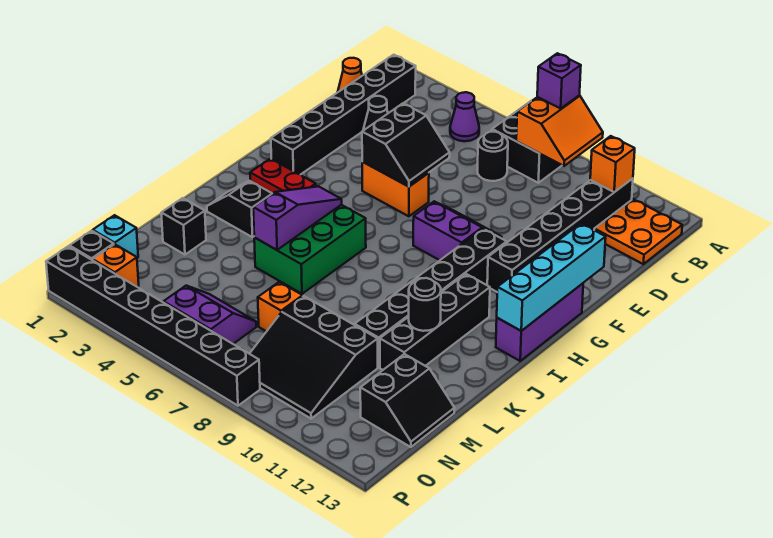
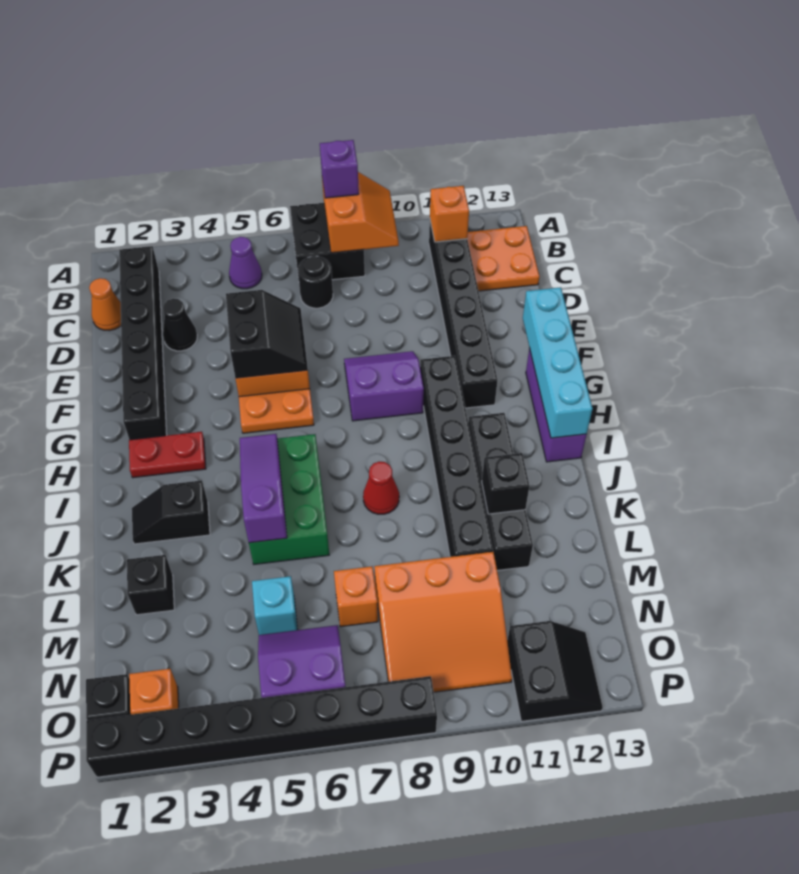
none -> orange plate G5:G6 level 1
none -> red cone J8 level 1
black round brick K11 level 2 -> black brick K11 level 2
black slope M8:O10 level 1 top M -> orange slope M8:O10 level 1 top M
black slope M12:N13 level 1 top 12 -> black slope O11:P12 level 1 top 11
cyan brick N1 level 1 -> cyan brick M5 level 1

